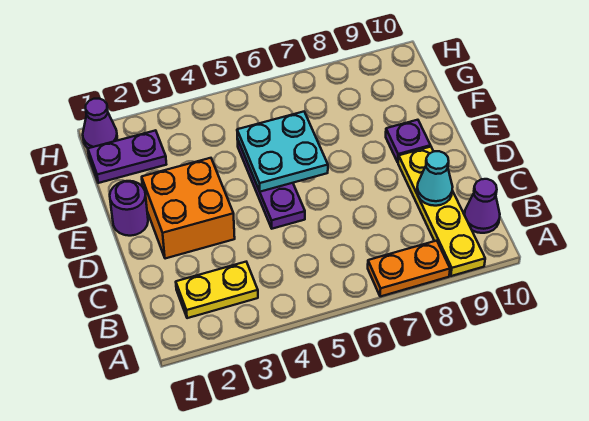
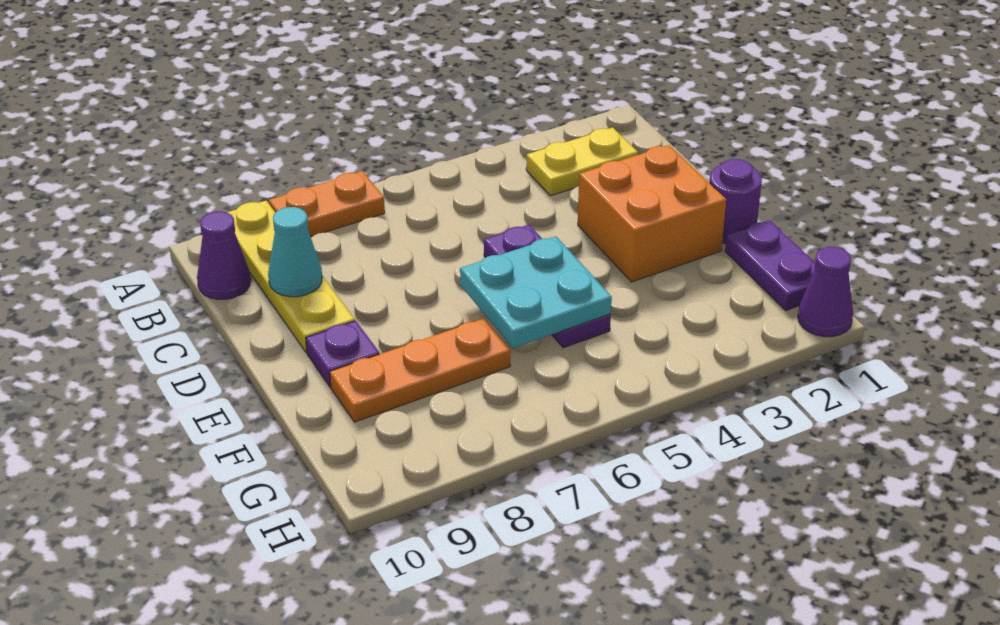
none -> orange plate F7:F9 level 1
purple plate G1:G2 level 1 -> purple plate F1:G1 level 1

